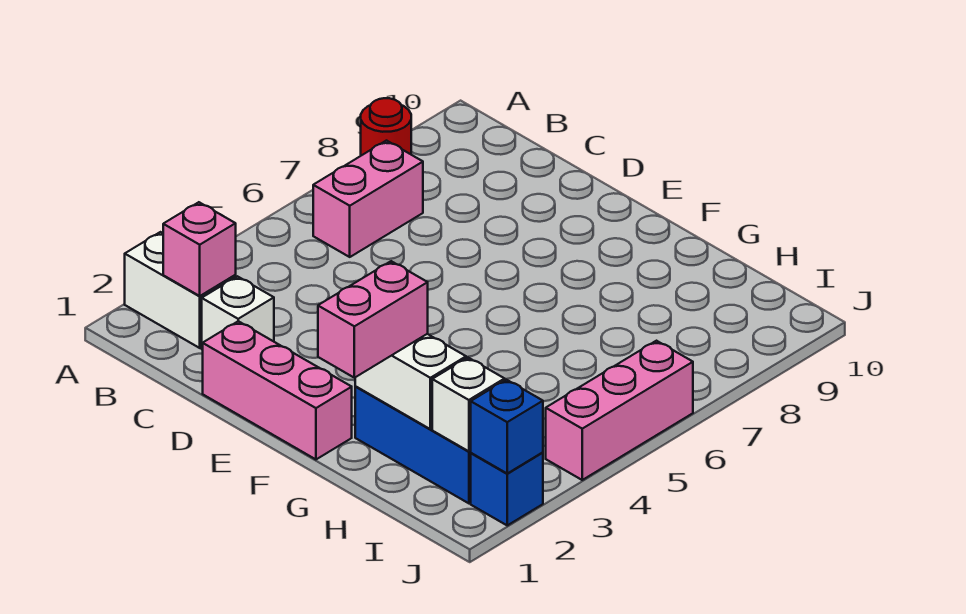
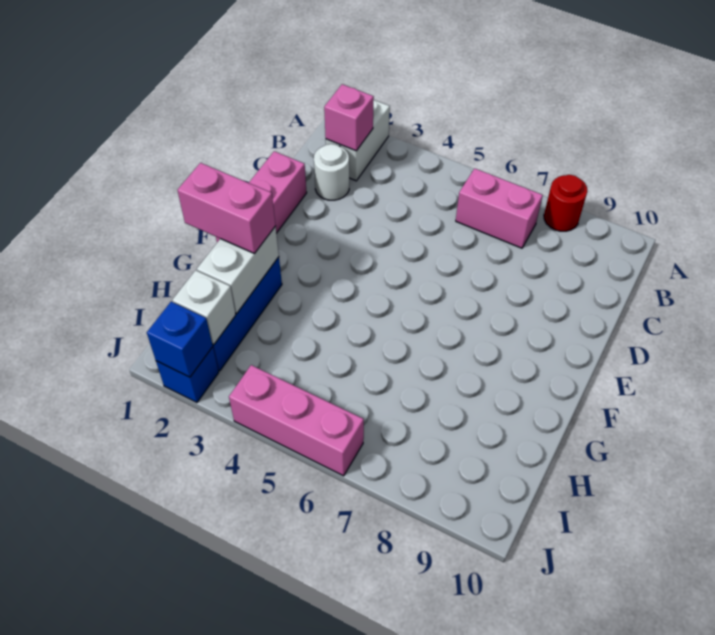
white brick C2 level 1 -> white round brick C2 level 1

